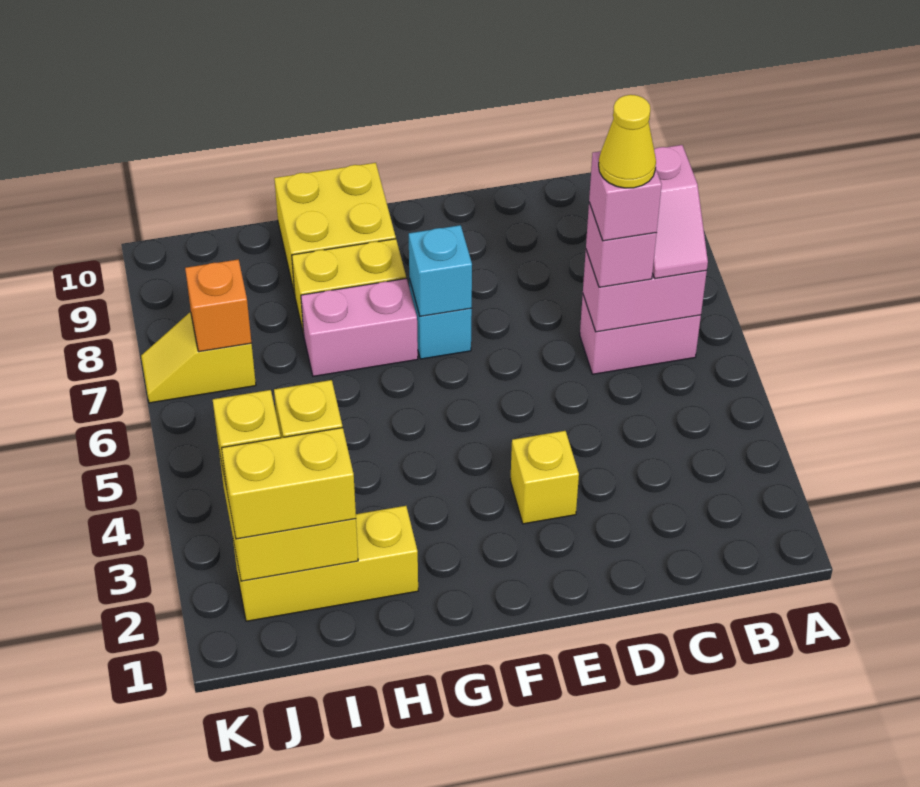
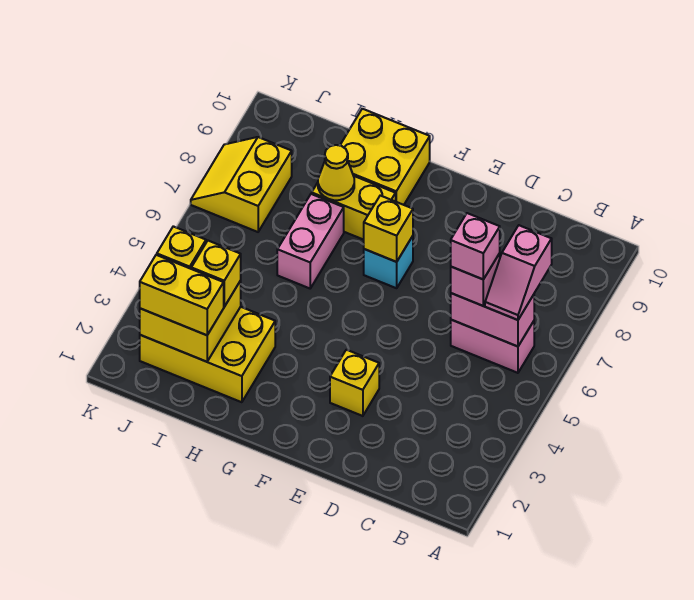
yellow cone C6 level 5 -> yellow cone H8 level 2
cyan brick F7 level 2 -> yellow brick F7 level 2
pink brick G7:H7 level 1 -> pink brick H6:H7 level 1
yellow brick H2:J2 level 1 -> yellow brick H2:J3 level 1
yellow slope J7:K7 level 1 top J -> yellow slope J7:K8 level 1 top J
orange brick J7 level 2 -> none

